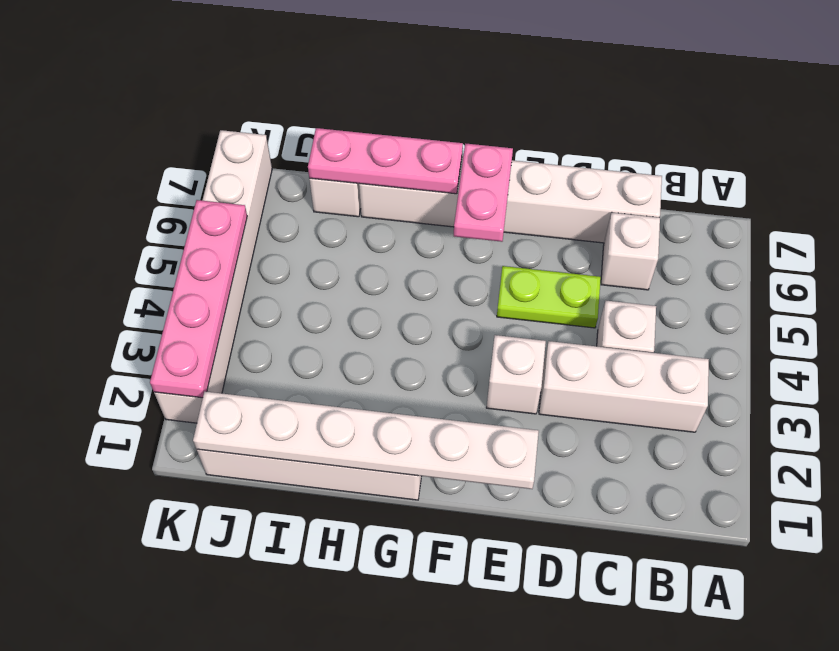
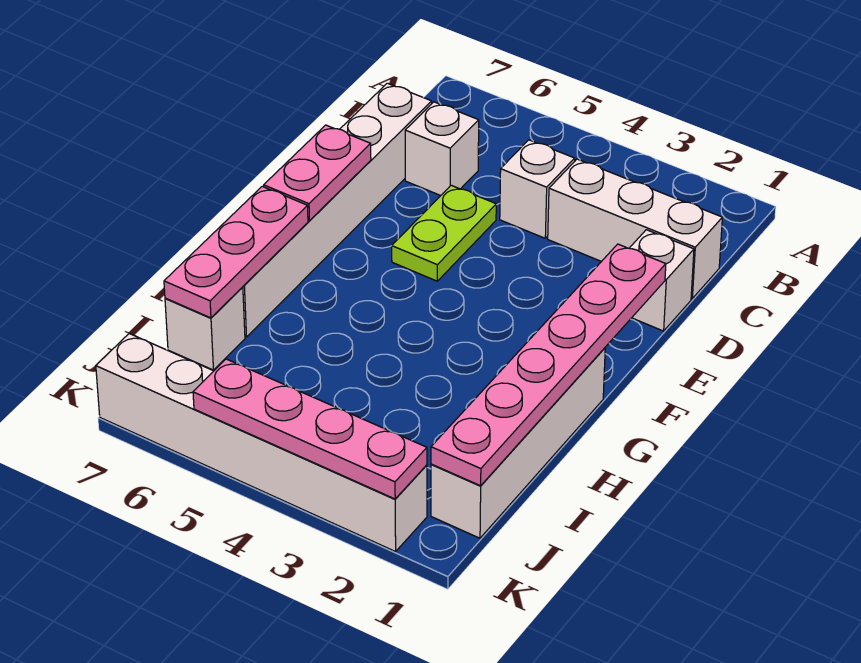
white brick B3:D3 level 1 -> white brick C1:C3 level 1
white plate E1:J1 level 2 -> pink plate E1:J1 level 2
white brick E3 level 1 -> white brick D1 level 1
pink plate F6:F7 level 2 -> pink plate E7:F7 level 2

